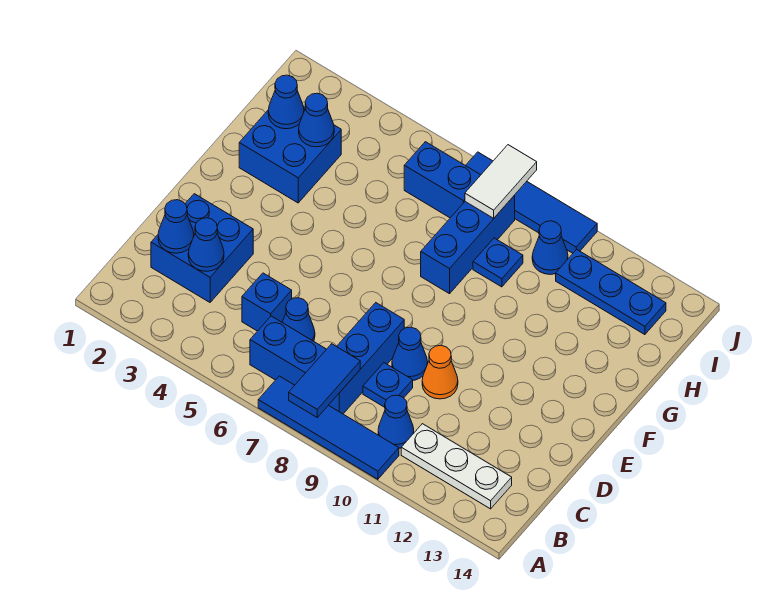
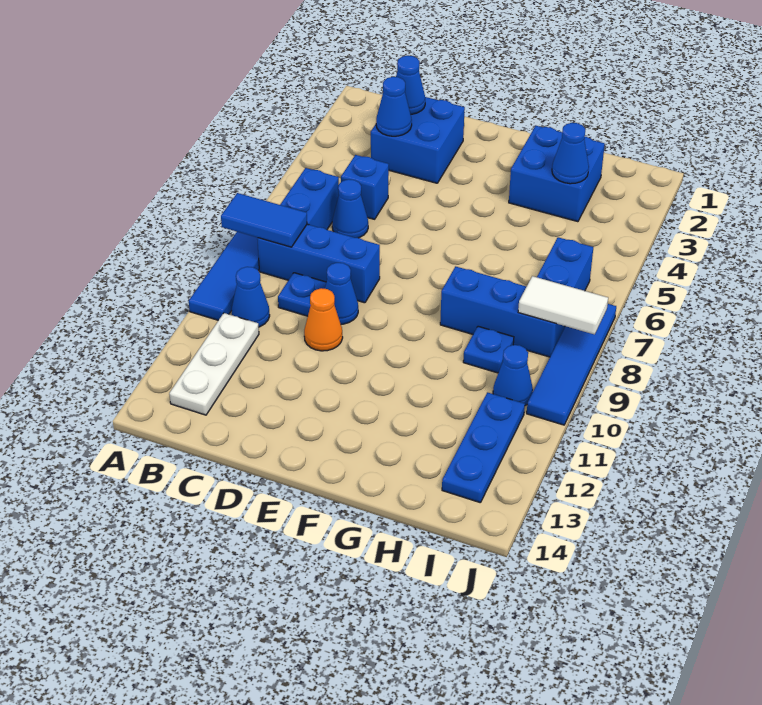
blue cone H2 level 2 -> none

